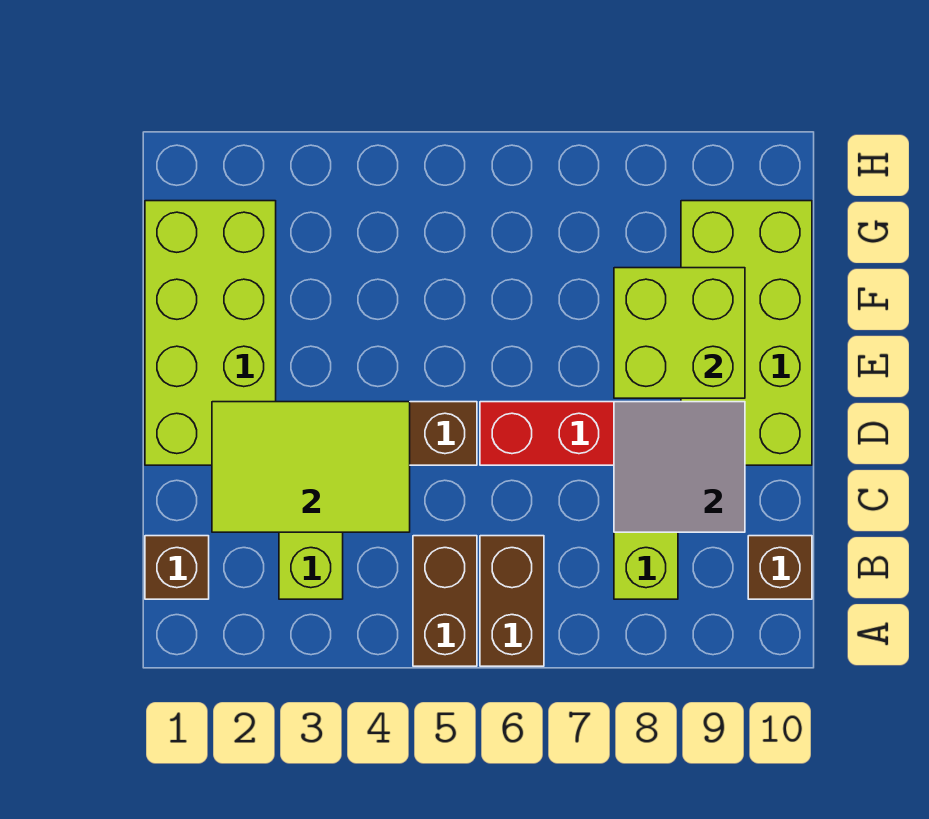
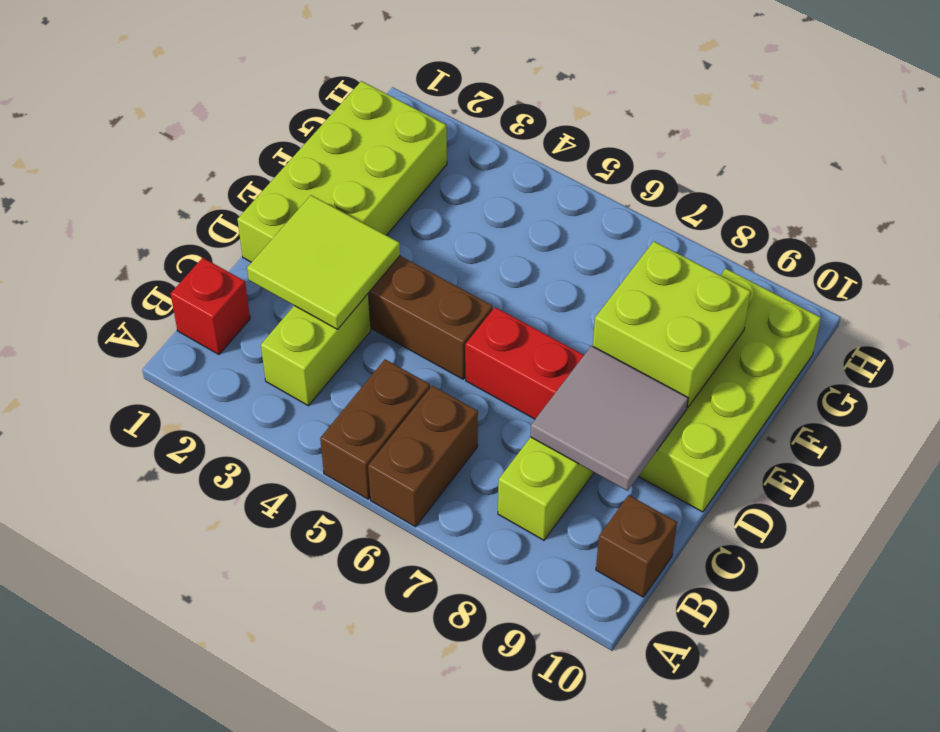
brown brick B1 level 1 -> red brick B1 level 1
lime tile C2:D4 level 2 -> lime tile C2:D3 level 2

